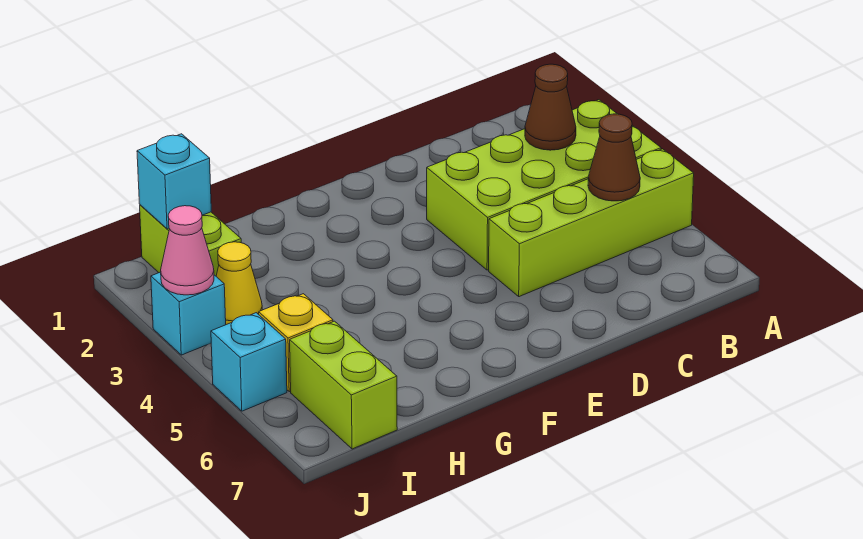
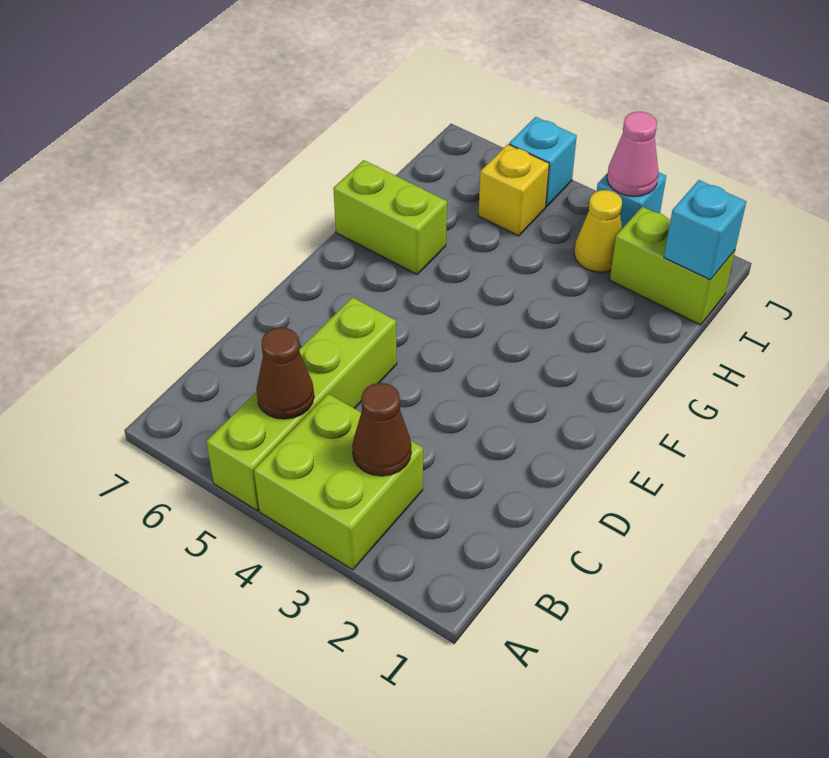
lime brick A3:D4 level 1 -> lime brick A3:B4 level 1
lime brick I6:I7 level 1 -> lime brick G6:G7 level 1

